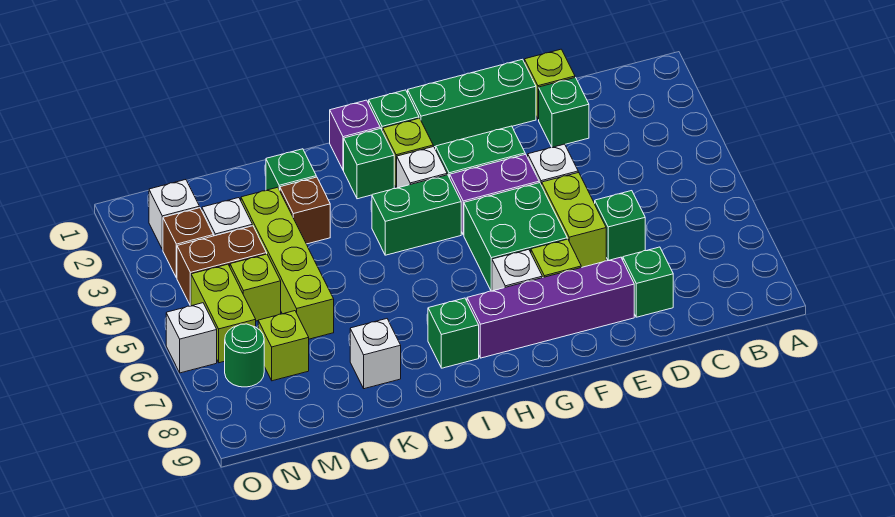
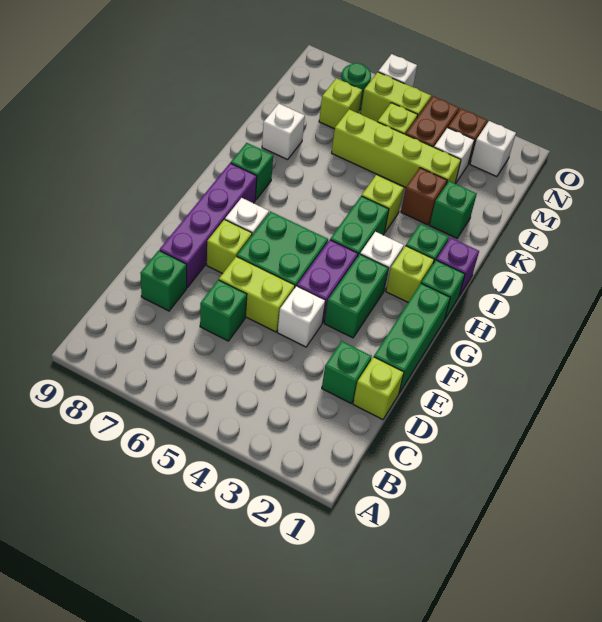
none -> lime brick J4 level 1

